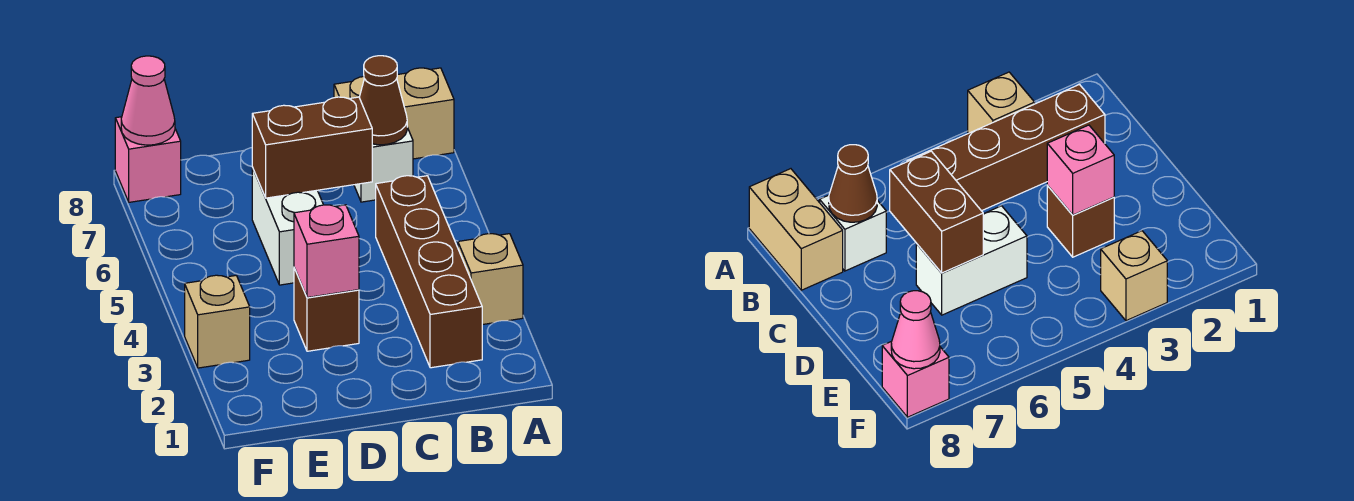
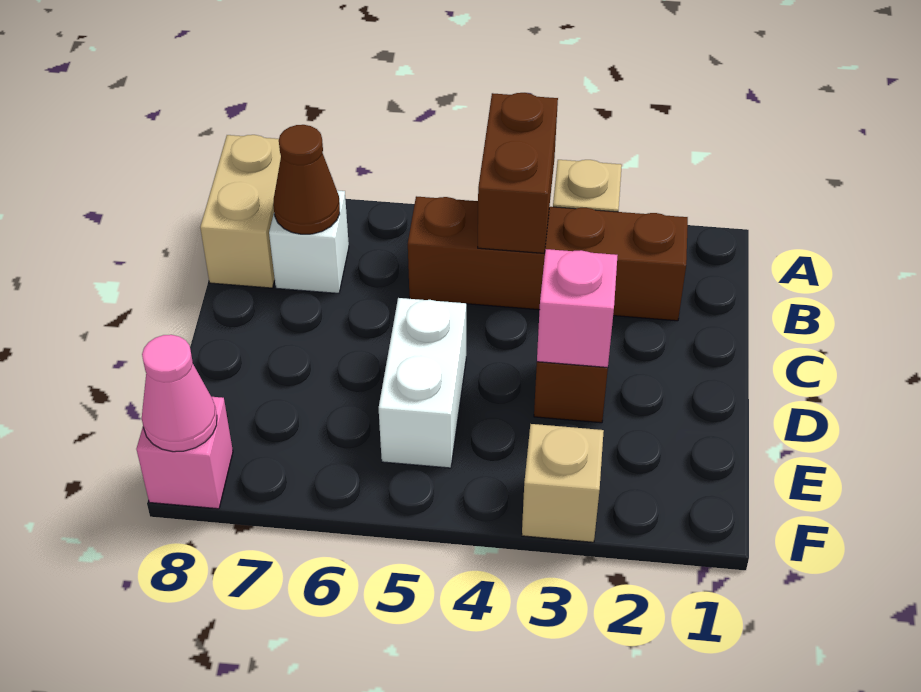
brown brick C6:D6 level 2 -> brown brick A4:B4 level 2
white brick D5:D6 level 1 -> white brick D5:E5 level 1

